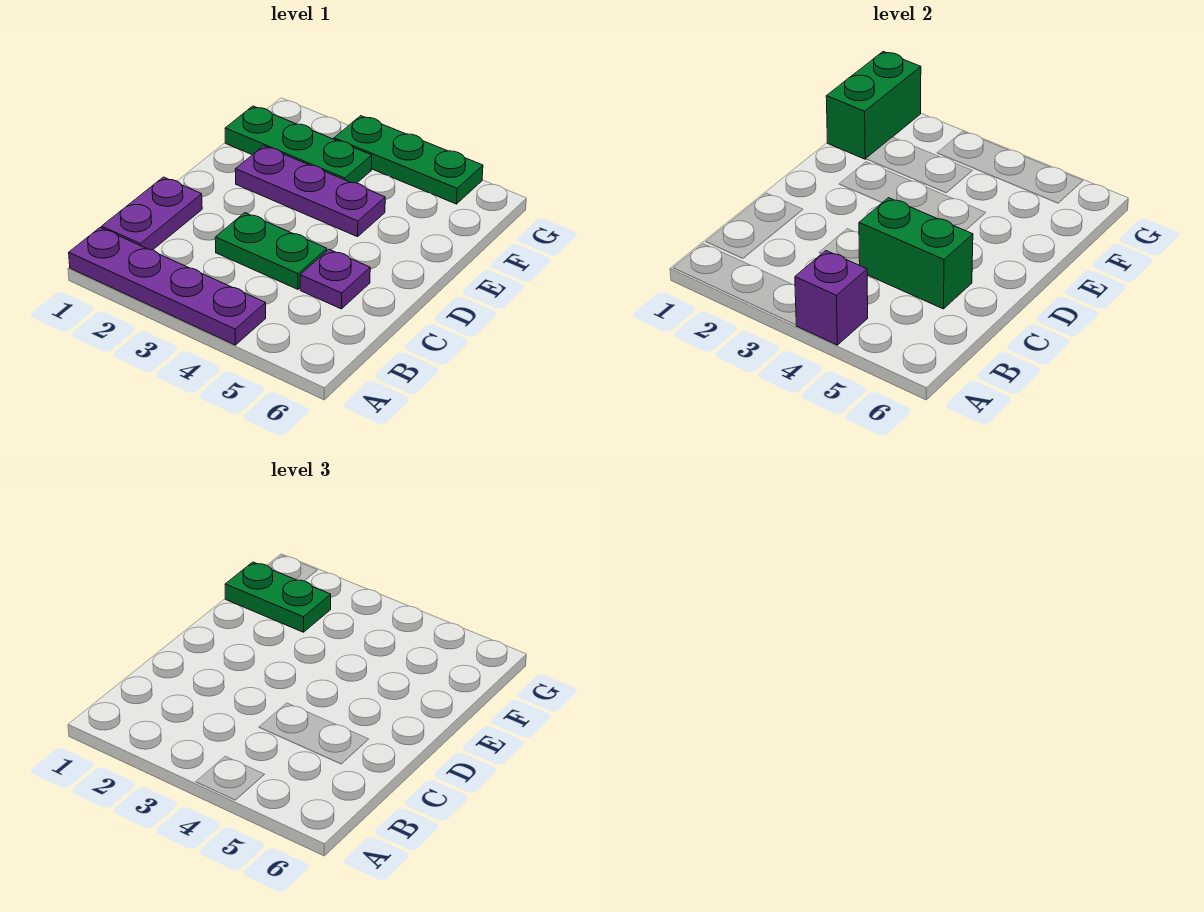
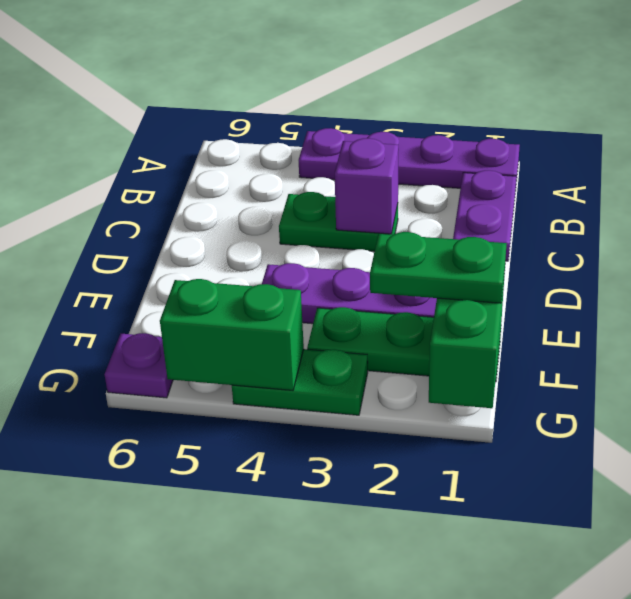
purple brick A4 level 2 -> purple brick C3 level 2
green brick C4:C5 level 2 -> green brick G4:G5 level 2
purple plate C5 level 1 -> purple plate G6 level 1
green plate G3:G5 level 1 -> green plate G3:G4 level 1

